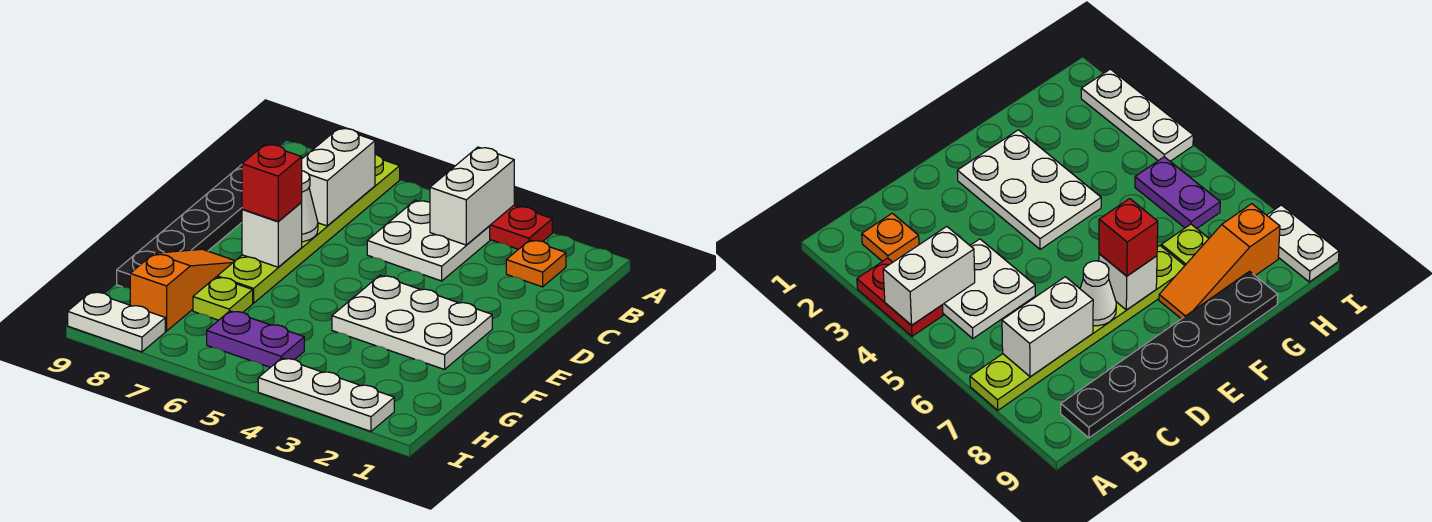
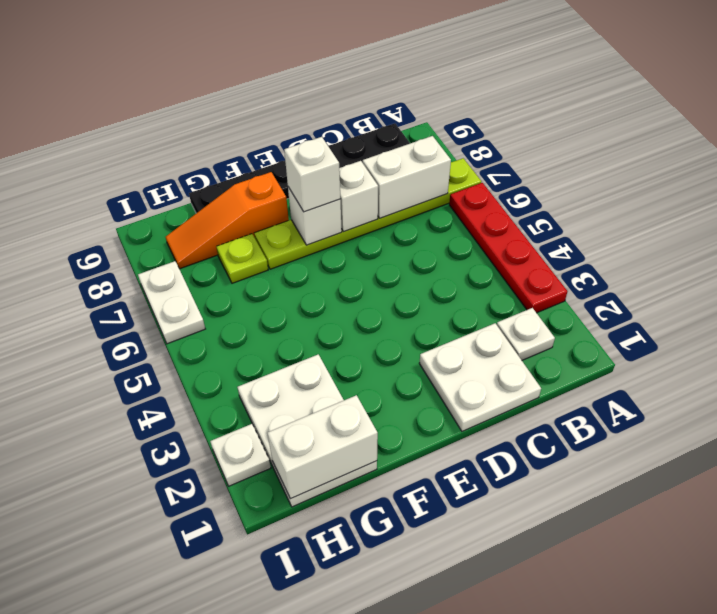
red plate A3:A4 level 1 -> red plate A3:A6 level 1
white brick A4:B4 level 2 -> white brick G1:H1 level 2
orange plate B2 level 1 -> white plate B2 level 1
white plate B4:C5 level 1 -> white plate C1:D2 level 1
white cone D7 level 2 -> white brick D7 level 2
white plate E2:F4 level 1 -> white plate G1:H3 level 1
red brick E7 level 3 -> white brick E7 level 3
orange slope F8:H8 level 1 top H -> orange slope F8:H8 level 1 top F
purple plate H5:H6 level 1 -> none
white plate I2:I4 level 1 -> white plate I2 level 1
white plate I8:I9 level 1 -> white plate I6:I7 level 1

